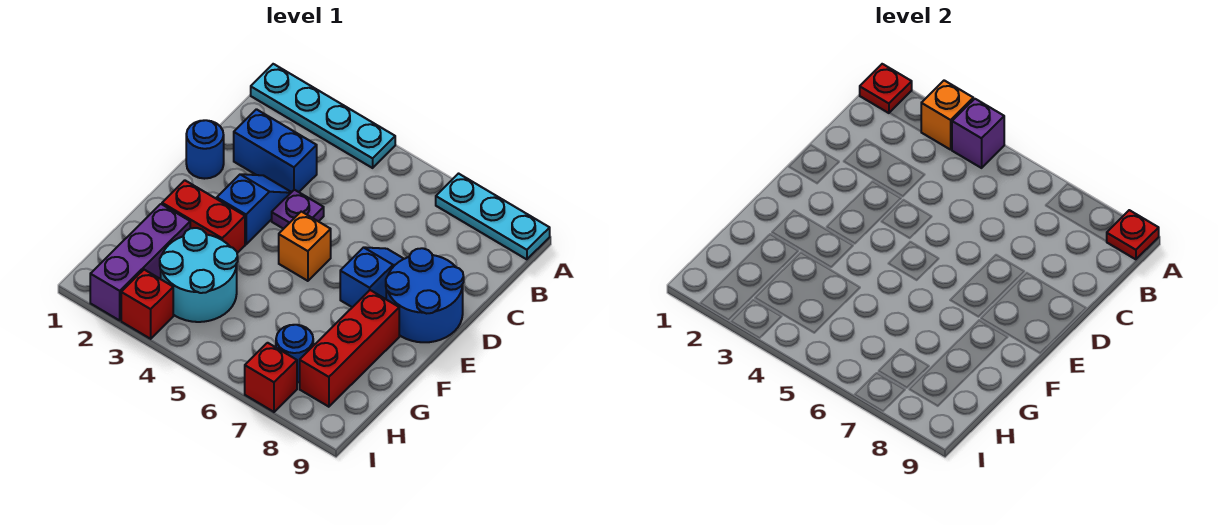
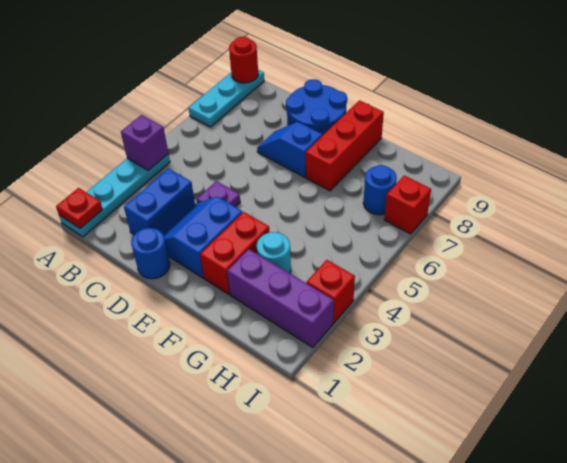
orange brick A3 level 2 -> none
red plate A9 level 2 -> red round brick A9 level 2
blue slope D3:E3 level 1 top E -> blue slope D2:E3 level 1 top E
orange brick E5 level 1 -> none
red brick F8:H8 level 1 -> red brick F7:F9 level 1
cyan round brick G3:H4 level 1 -> cyan round brick G3 level 1

